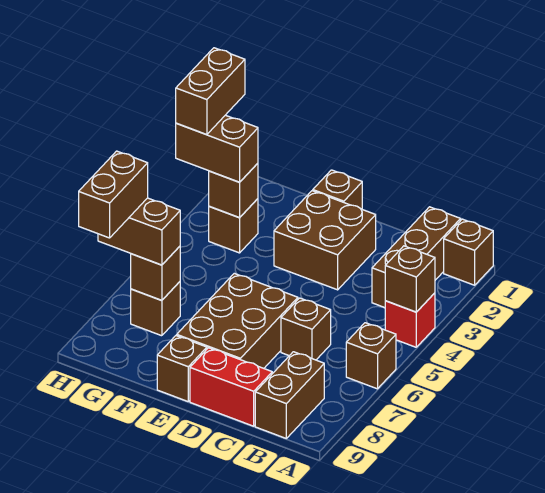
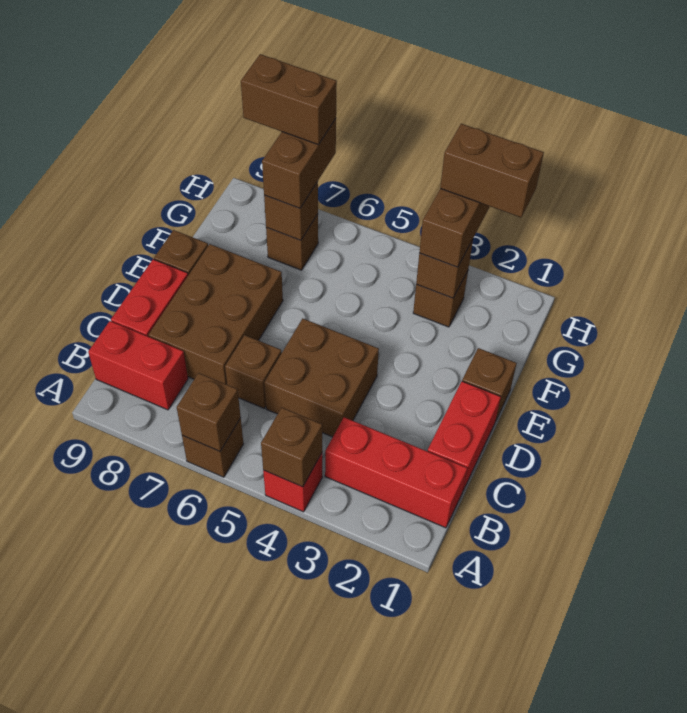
brown brick A1 level 1 -> brown brick A6 level 2
brown brick B1:B3 level 1 -> red brick B1:B3 level 1
brown brick B8:B9 level 1 -> red brick B8:B9 level 1
none -> red brick C1:D1 level 1
brown brick D2:E3 level 1 -> brown brick C4:D5 level 1
brown brick D6:E8 level 1 -> brown brick C7:E8 level 1

